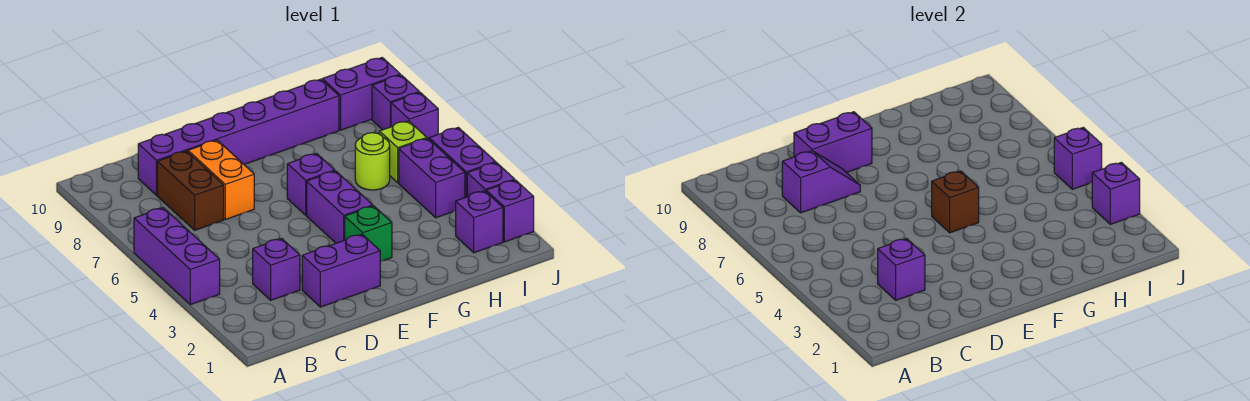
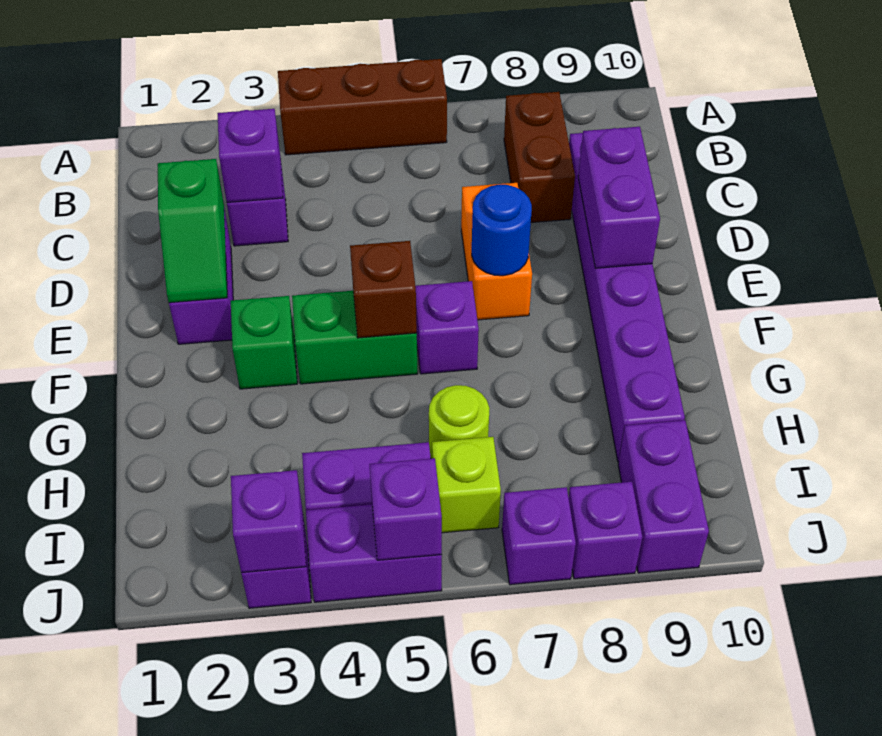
purple brick A4:A6 level 1 -> brown brick A4:A6 level 1
brown brick C7:C8 level 1 -> brown brick B8:C8 level 1
purple slope C8:D8 level 2 top C -> none
none -> green slope D2:E2 level 2 top D
orange brick D7:D8 level 1 -> orange brick D7:E7 level 1
none -> blue round brick E7 level 2
purple brick F4:F5 level 1 -> green brick F4:F5 level 1
purple brick I2 level 1 -> none
purple brick J2 level 1 -> none

